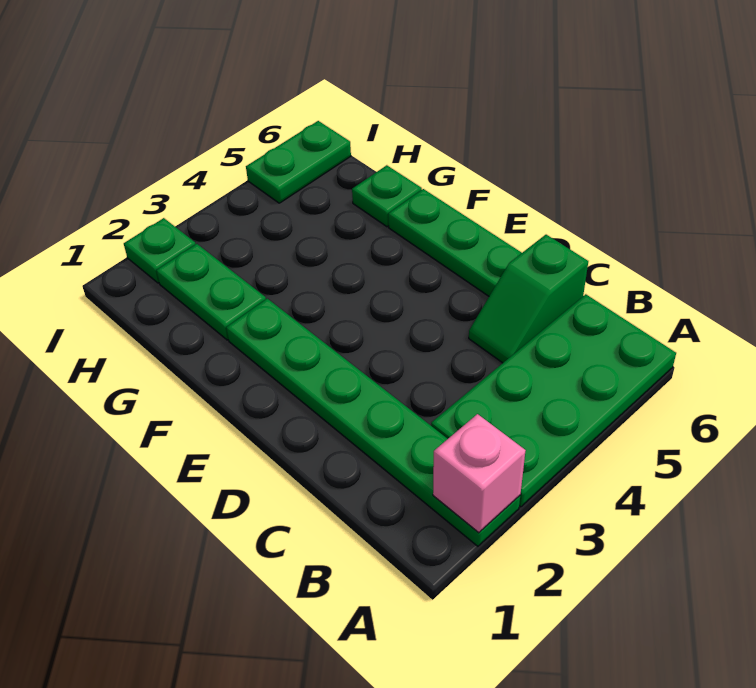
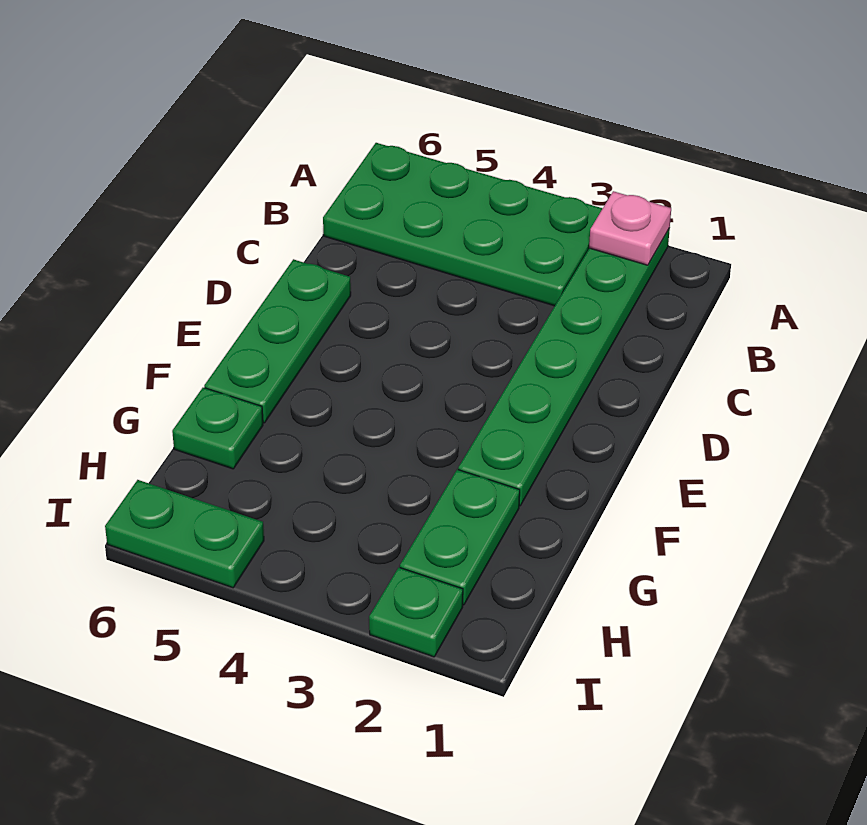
pink brick A2 level 2 -> pink plate A2 level 2
green slope C5:C6 level 1 top 6 -> none

